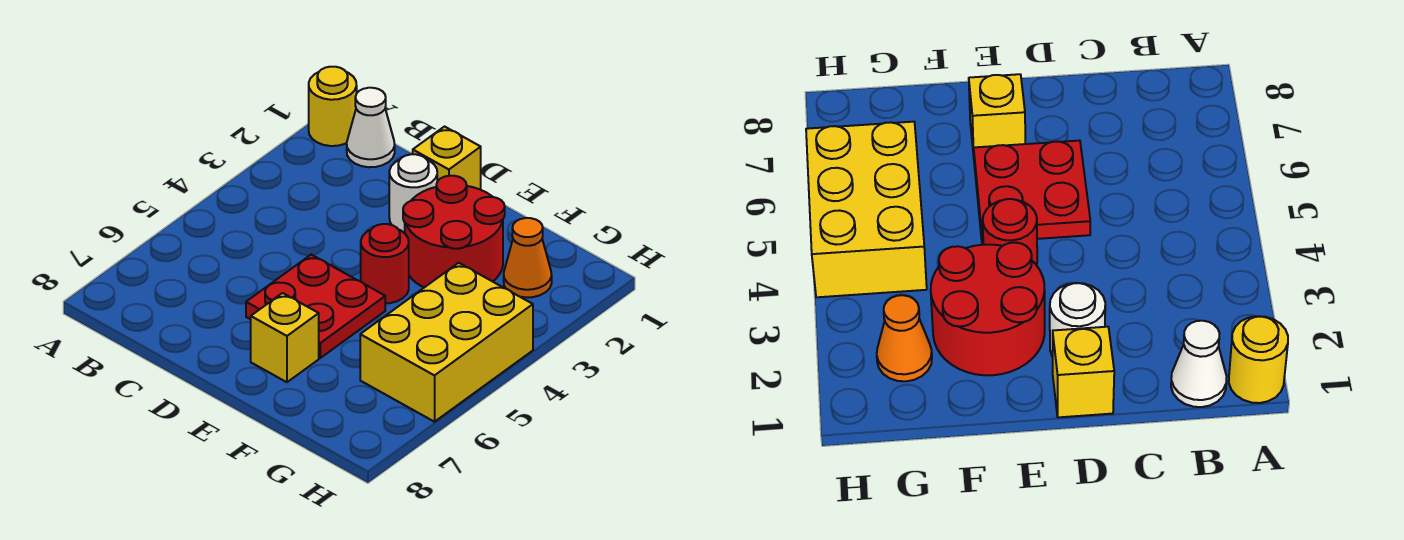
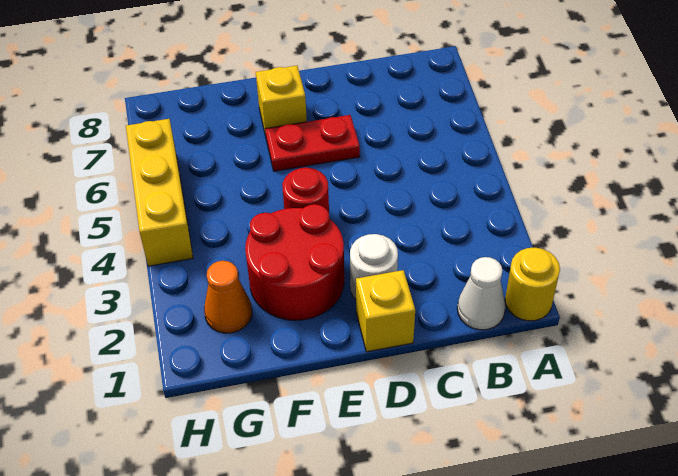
red plate D5:E6 level 1 -> red plate D6:E6 level 1
yellow brick G4:H6 level 1 -> yellow brick H4:H6 level 1

